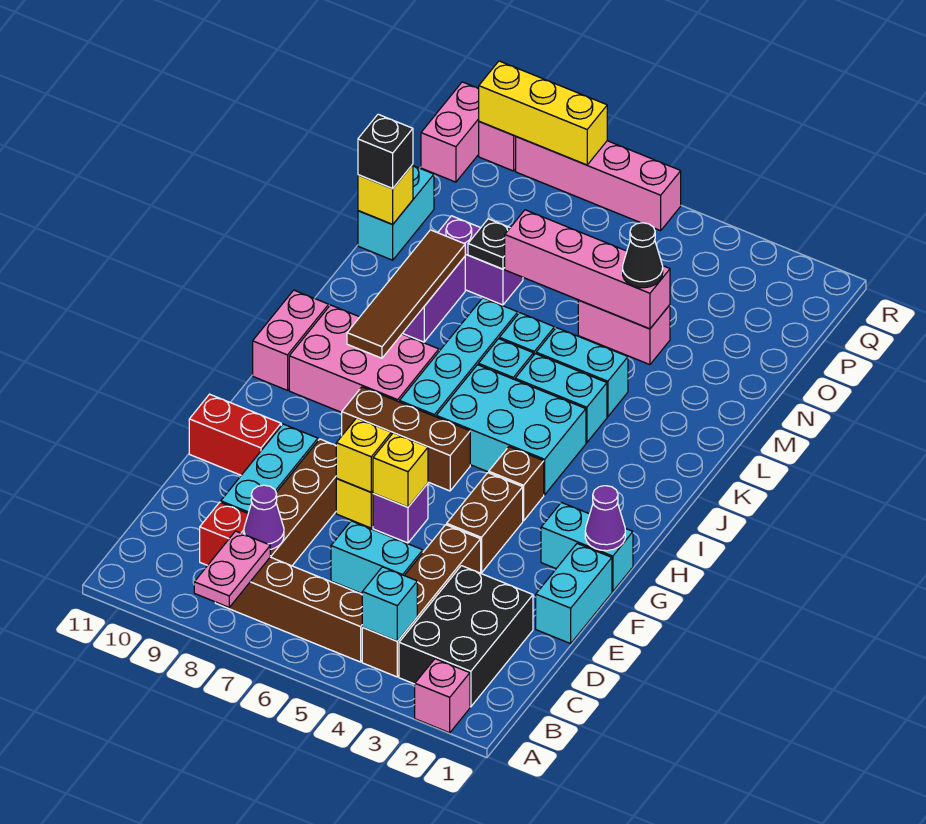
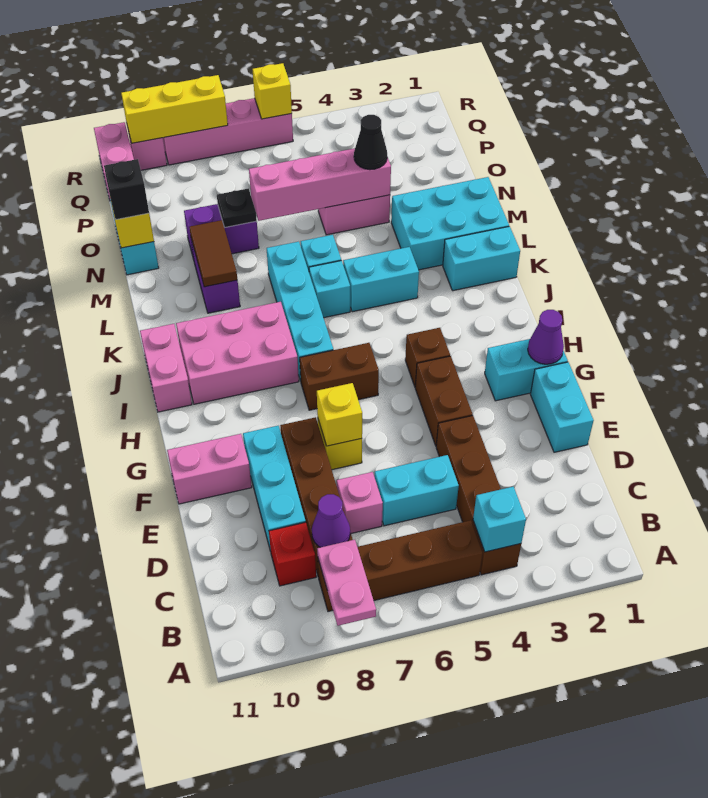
pink brick A2 level 1 -> pink brick D7 level 1
black brick B2:D3 level 1 -> none
purple brick F6 level 1 -> none
yellow brick F6 level 2 -> yellow brick R6 level 2
red brick F10:F11 level 1 -> pink brick F10:F11 level 1
brown brick H6:H8 level 1 -> brown brick H6:H7 level 1
cyan brick I4:J6 level 1 -> cyan brick L1:M3 level 1
brown tile J9:M9 level 2 -> brown tile L9:M9 level 2
cyan brick L4:L5 level 1 -> cyan brick K1:K2 level 1

